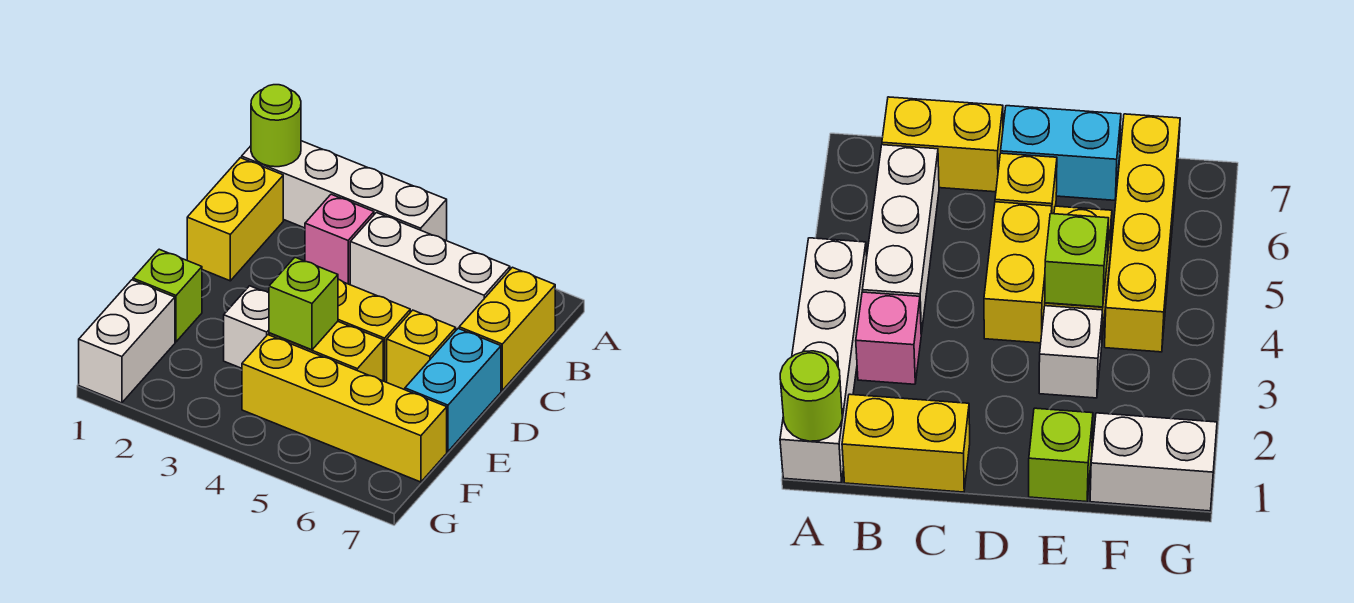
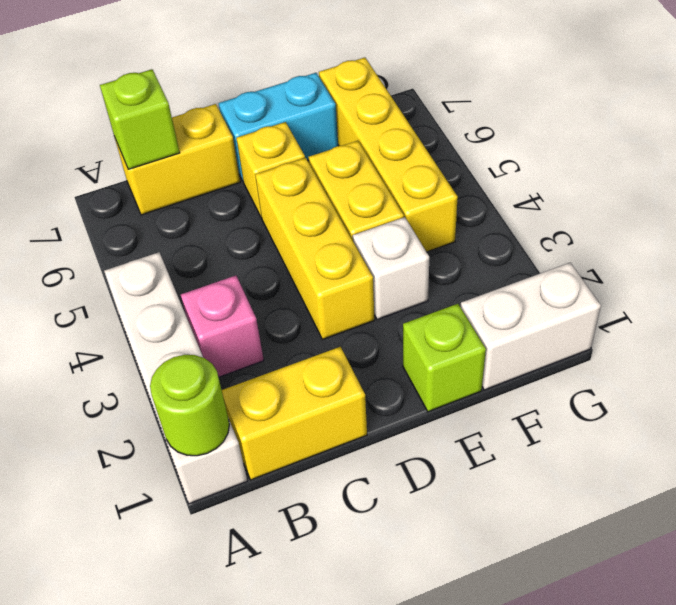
white brick B4:B6 level 1 -> none
yellow brick D4:D5 level 1 -> yellow brick D3:D5 level 1
lime brick E4 level 2 -> lime brick B7 level 2

